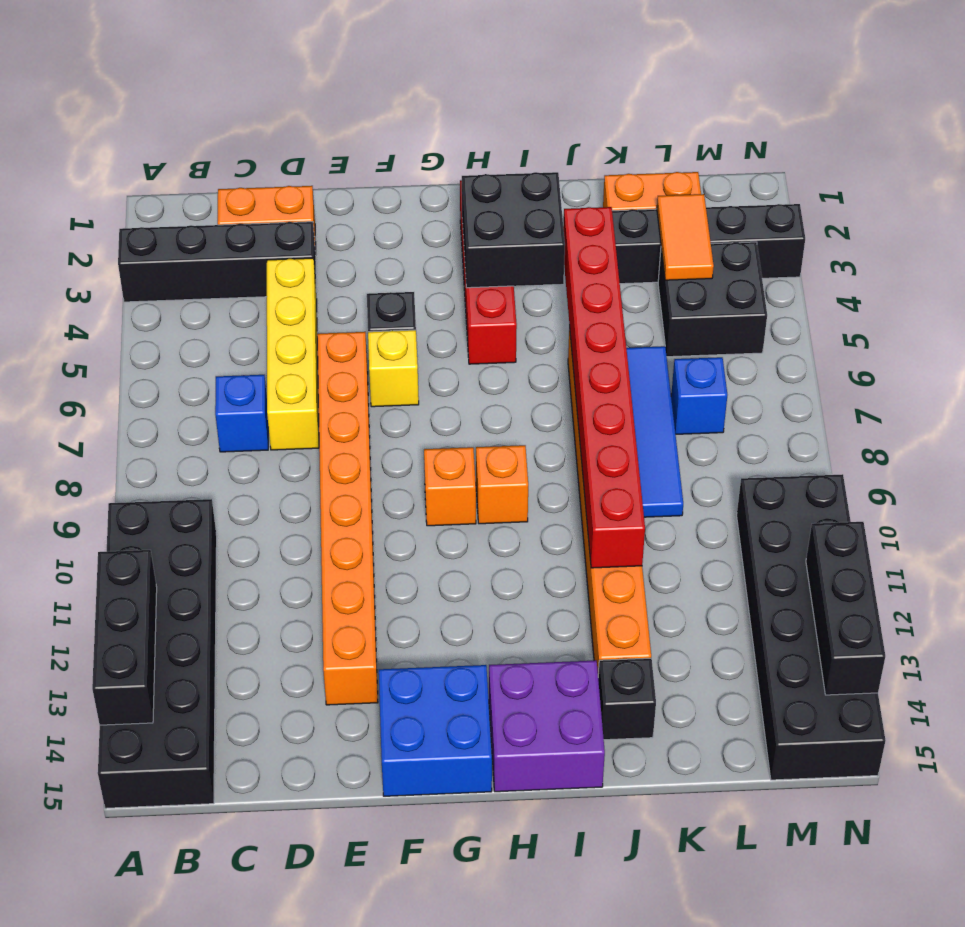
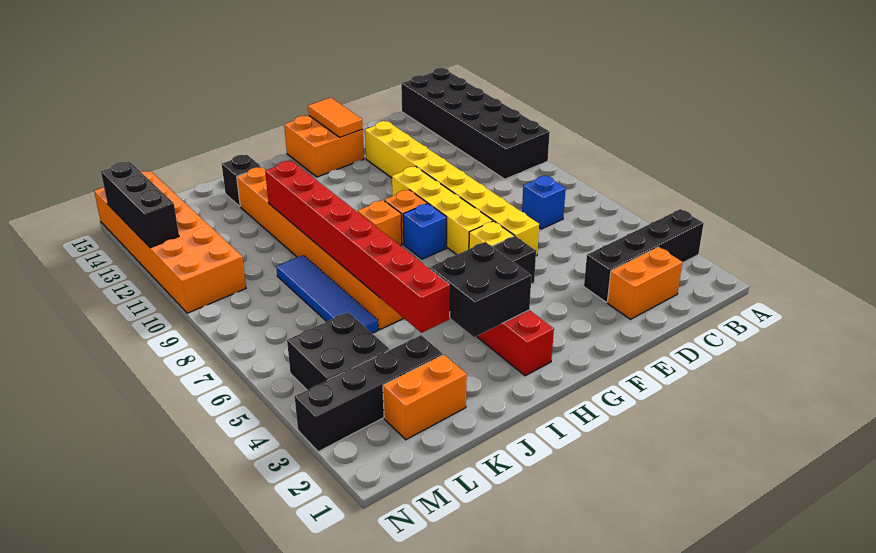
black brick A12:A14 level 2 -> none
yellow brick D4:D7 level 1 -> yellow brick F7:F10 level 1
orange brick E6:E13 level 1 -> yellow brick E6:E13 level 1
blue brick F14:G15 level 1 -> orange brick F14:G15 level 1
purple brick H14:I15 level 1 -> none
orange tile L3:L4 level 2 -> orange tile F14:F15 level 2
blue brick L7 level 1 -> blue brick G8 level 1
black brick M10:N15 level 1 -> orange brick M10:N15 level 1

